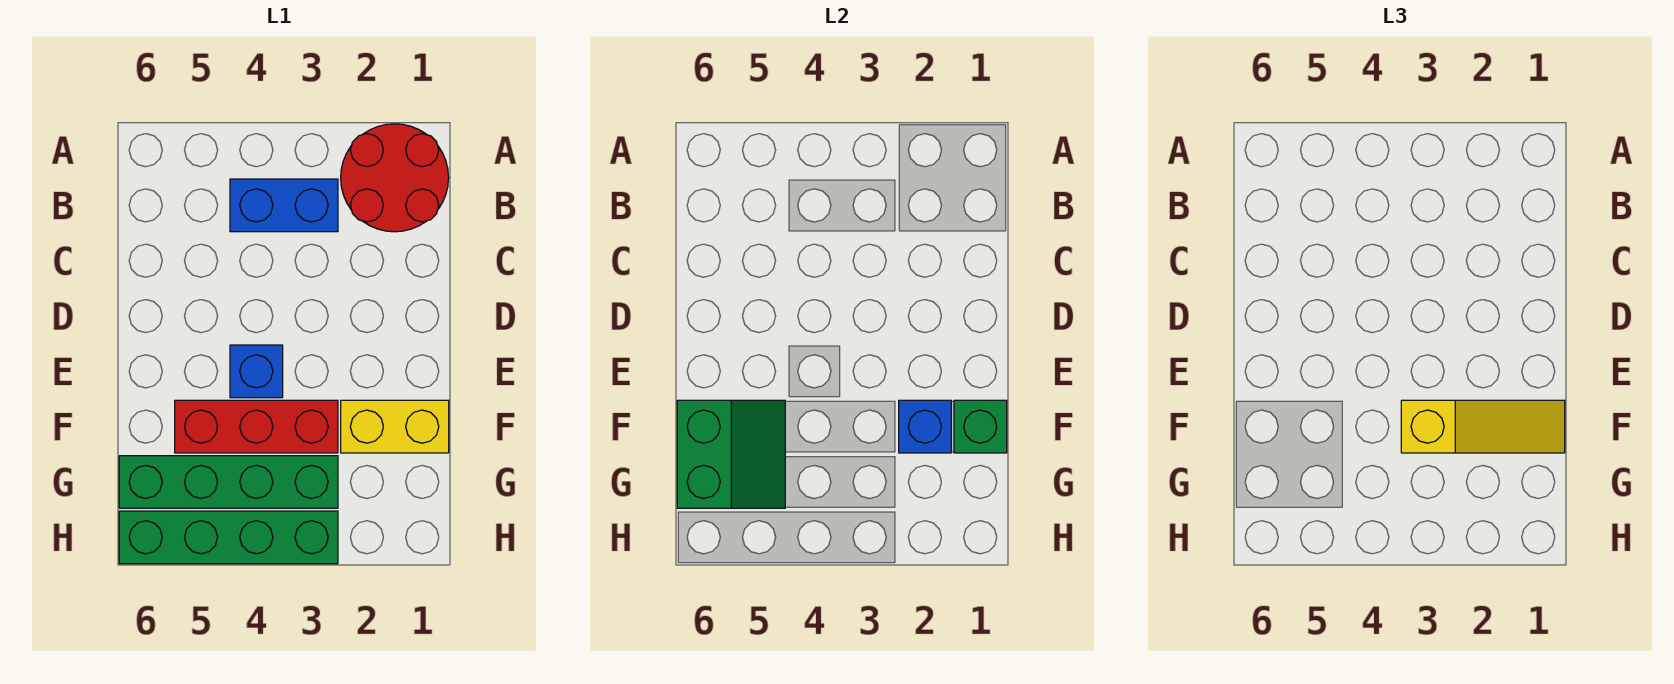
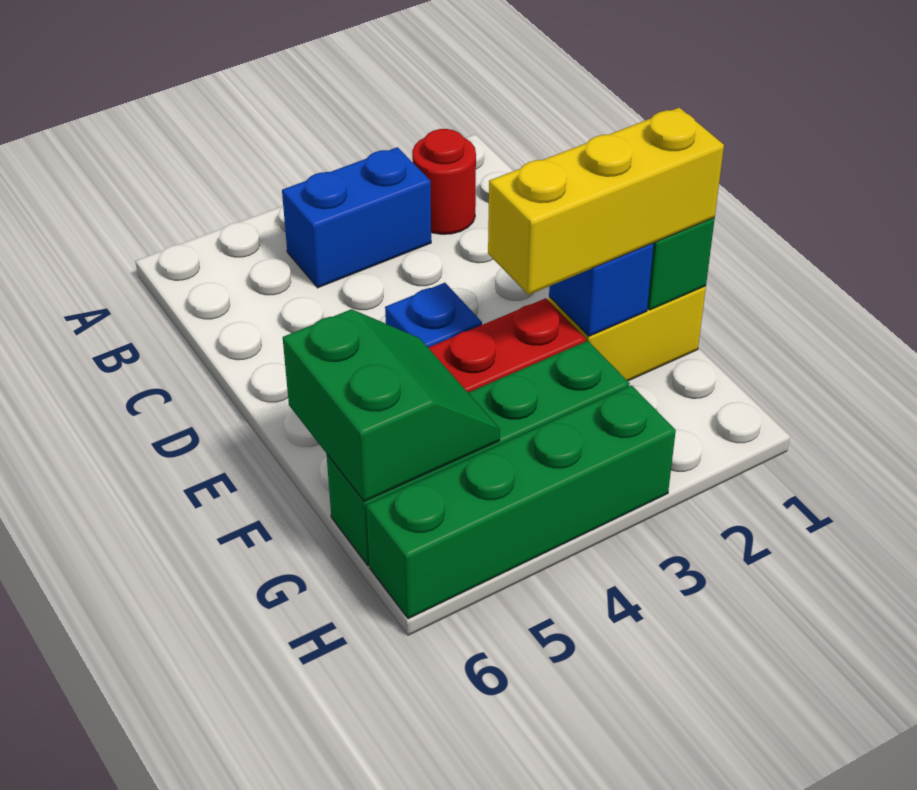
red round brick A1:B2 level 1 -> red round brick B2 level 1
yellow slope F1:F3 level 3 top 3 -> yellow brick F1:F3 level 3

